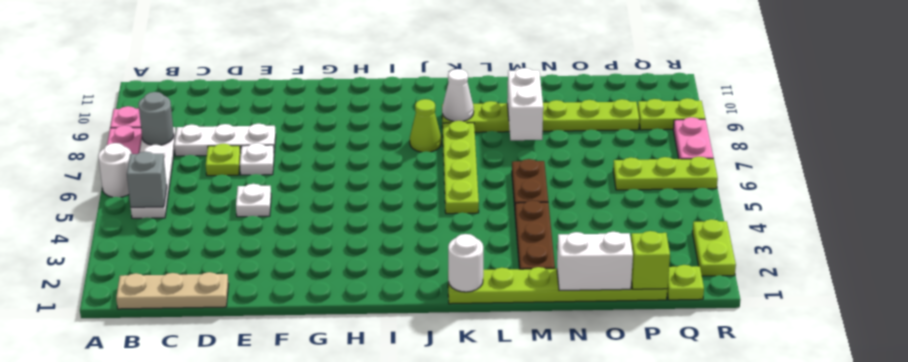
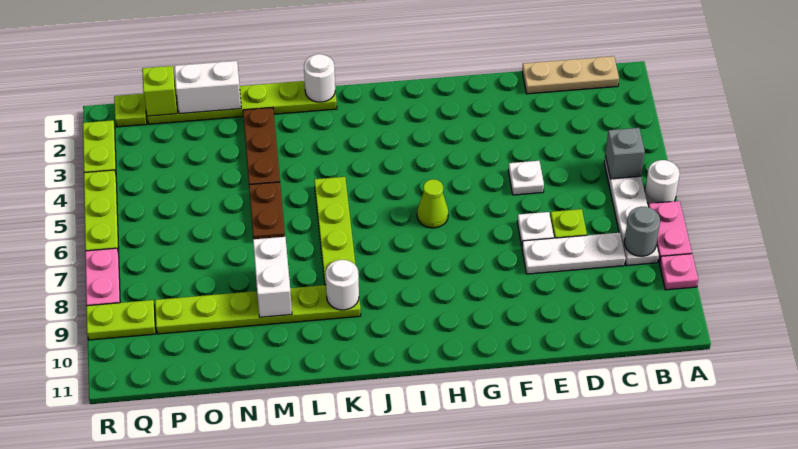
lime cone J8 level 1 -> lime cone H6 level 1
white cone K9 level 2 -> white round brick K9 level 2
lime plate P6:R6 level 1 -> lime plate R4:R6 level 1

